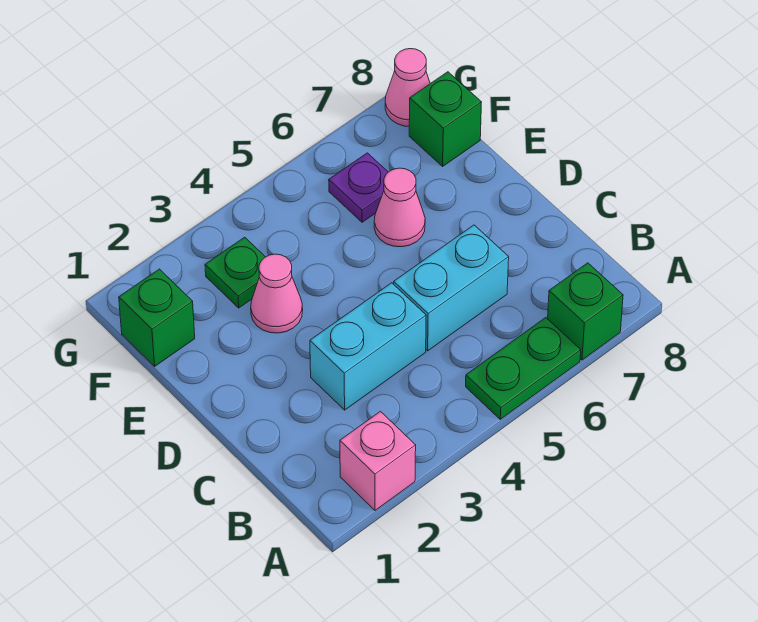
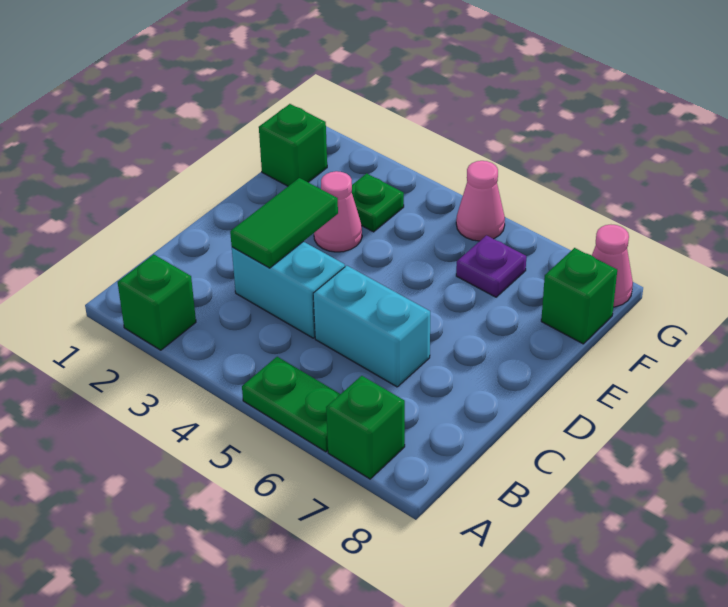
pink brick A2 level 1 -> green brick A2 level 1
none -> green tile C3:D3 level 2
pink cone E6 level 1 -> pink cone G5 level 1

